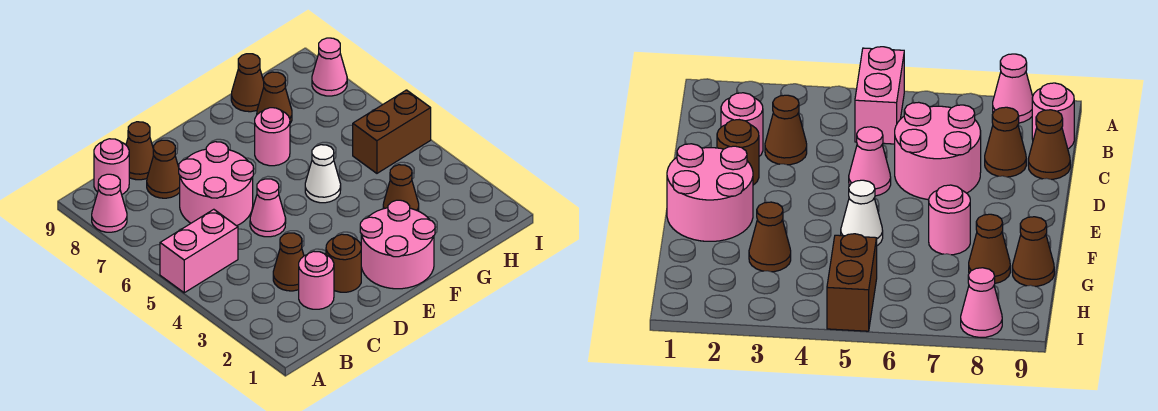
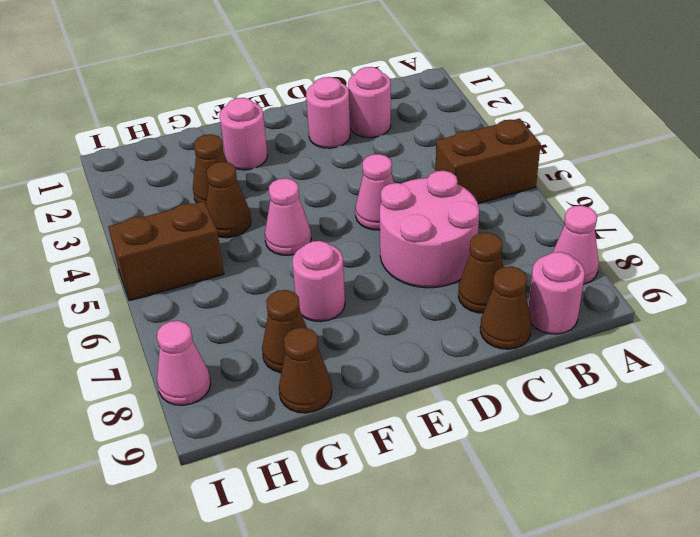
pink brick A5:B5 level 1 -> brown brick A5:B5 level 1
brown cone C3 level 1 -> brown cone G4 level 1
brown round brick D2 level 1 -> pink round brick D2 level 1
pink round brick E1:F2 level 1 -> pink round brick F2 level 1
white cone F5 level 1 -> pink cone F5 level 1

